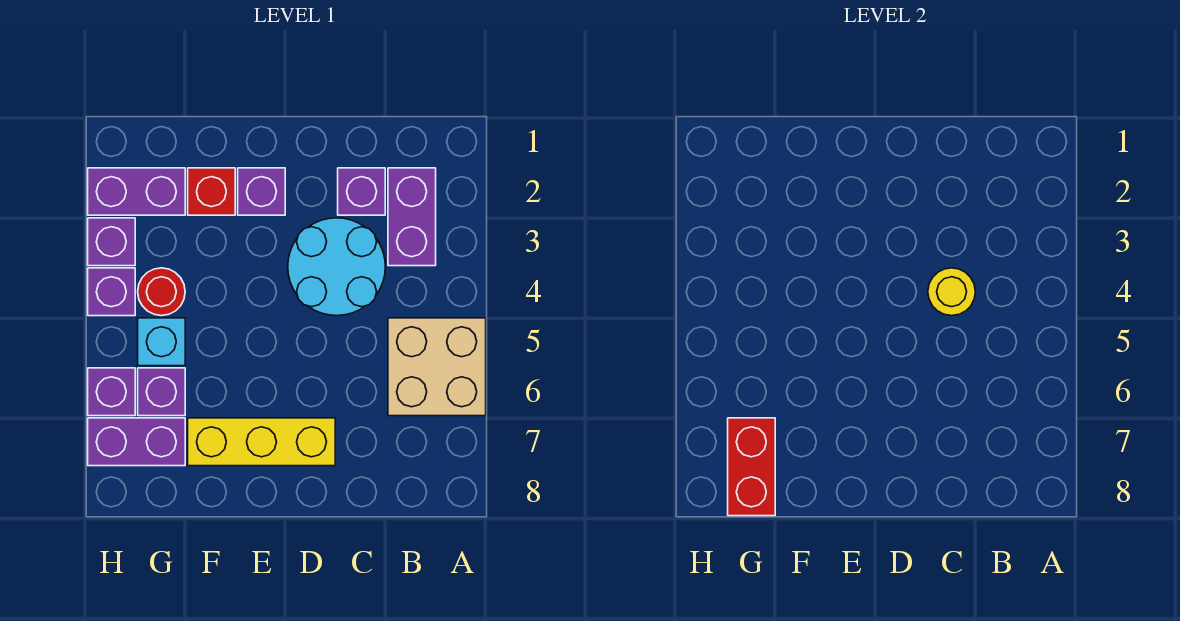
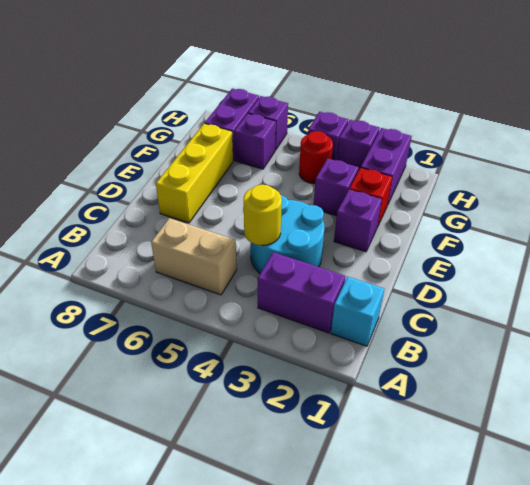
tan brick A5:B6 level 1 -> tan brick B5:B6 level 1
purple brick C2 level 1 -> purple brick F3 level 1
cyan brick G5 level 1 -> cyan brick B1 level 1
red brick G7:G8 level 2 -> none

